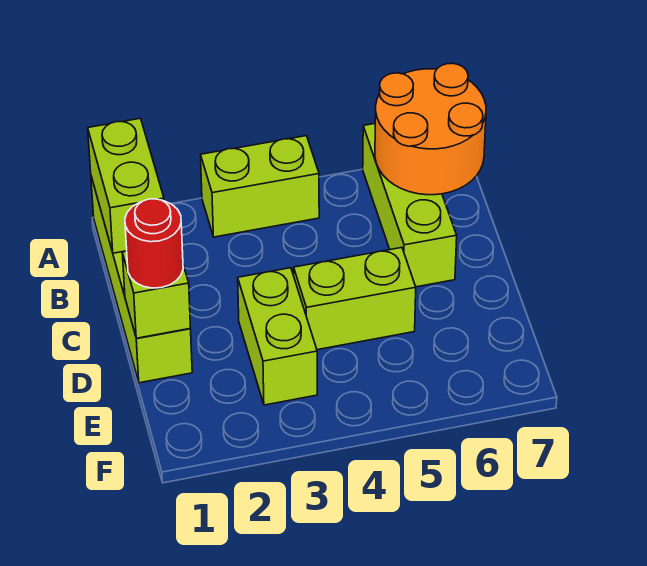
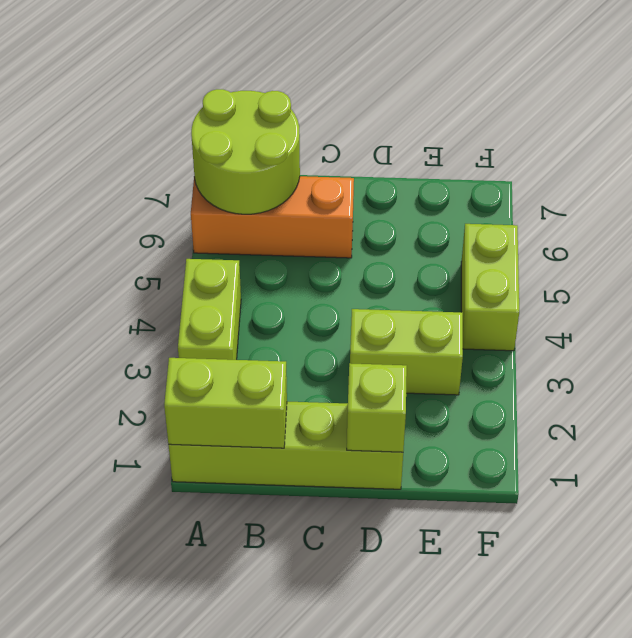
lime brick A6:C6 level 1 -> orange brick A6:C6 level 1
orange round brick A6:B7 level 2 -> lime round brick A6:B7 level 2
red round brick D1 level 3 -> none
lime brick D4:D5 level 1 -> lime brick F4:F5 level 1

